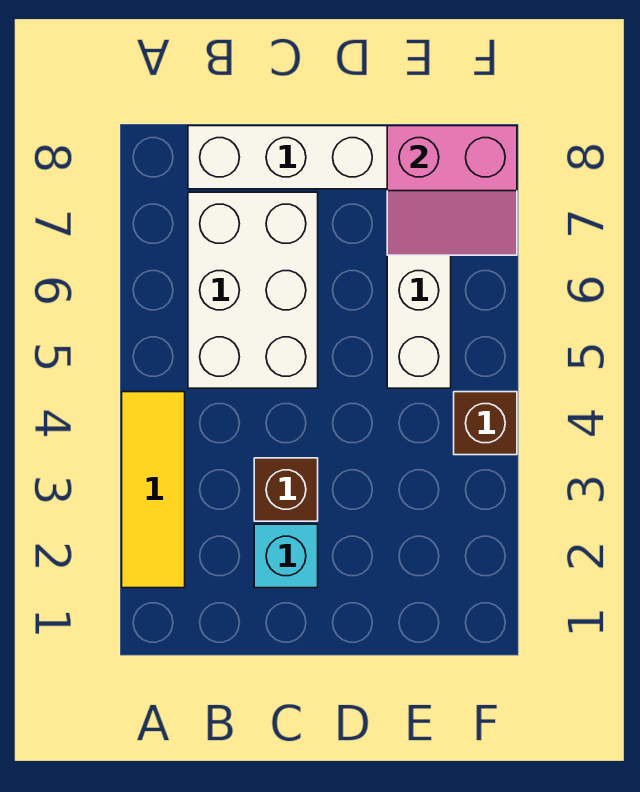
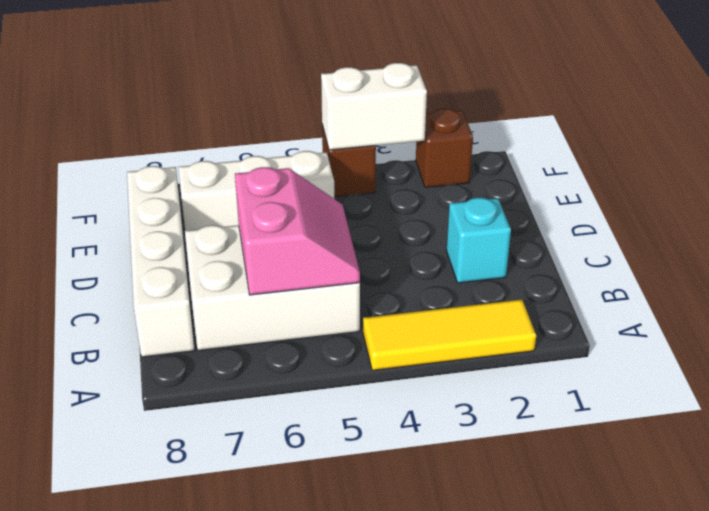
brown brick C3 level 1 -> brown brick F2 level 1
pink slope E7:F8 level 2 top 8 -> pink slope B5:C6 level 2 top 6
none -> white brick F3:F4 level 2

